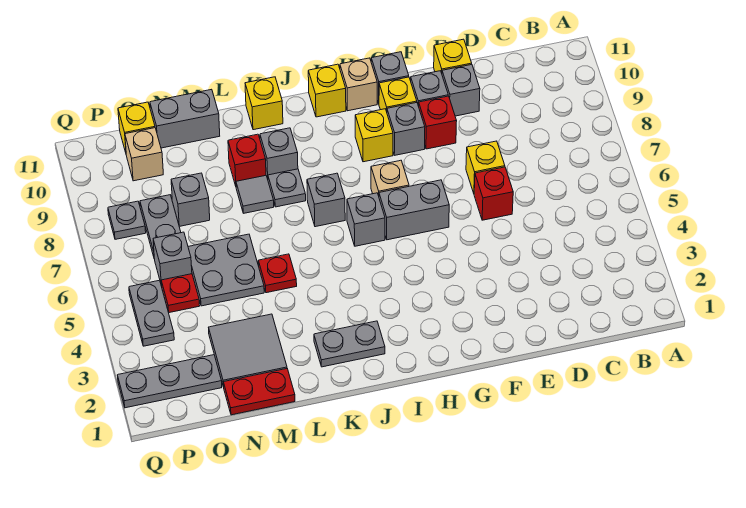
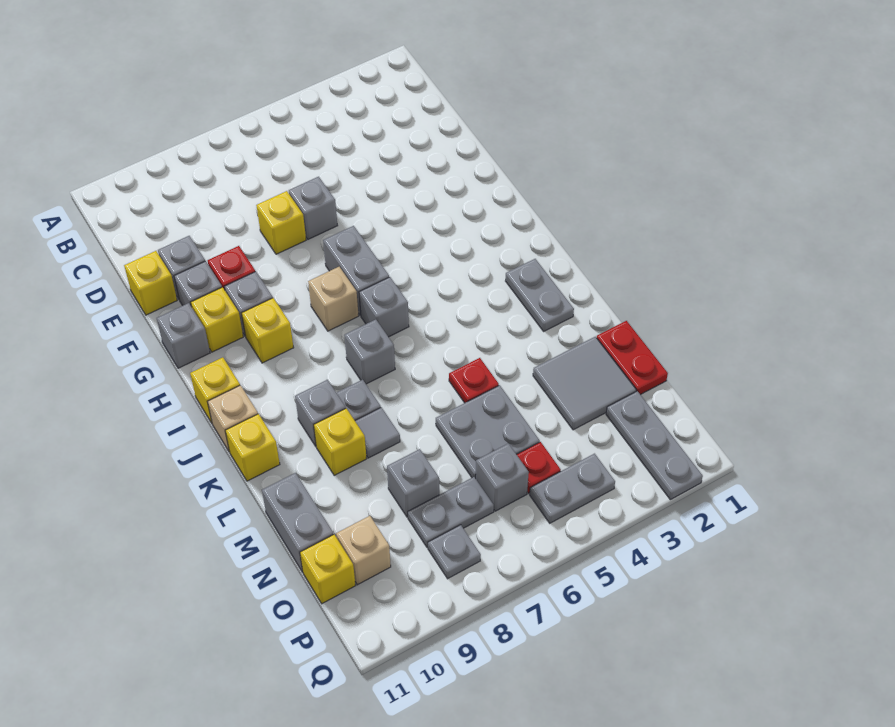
red brick E6 level 1 -> grey brick E6 level 1
tan brick H11 level 1 -> tan brick J11 level 1
red brick L9 level 1 -> yellow brick L9 level 1

